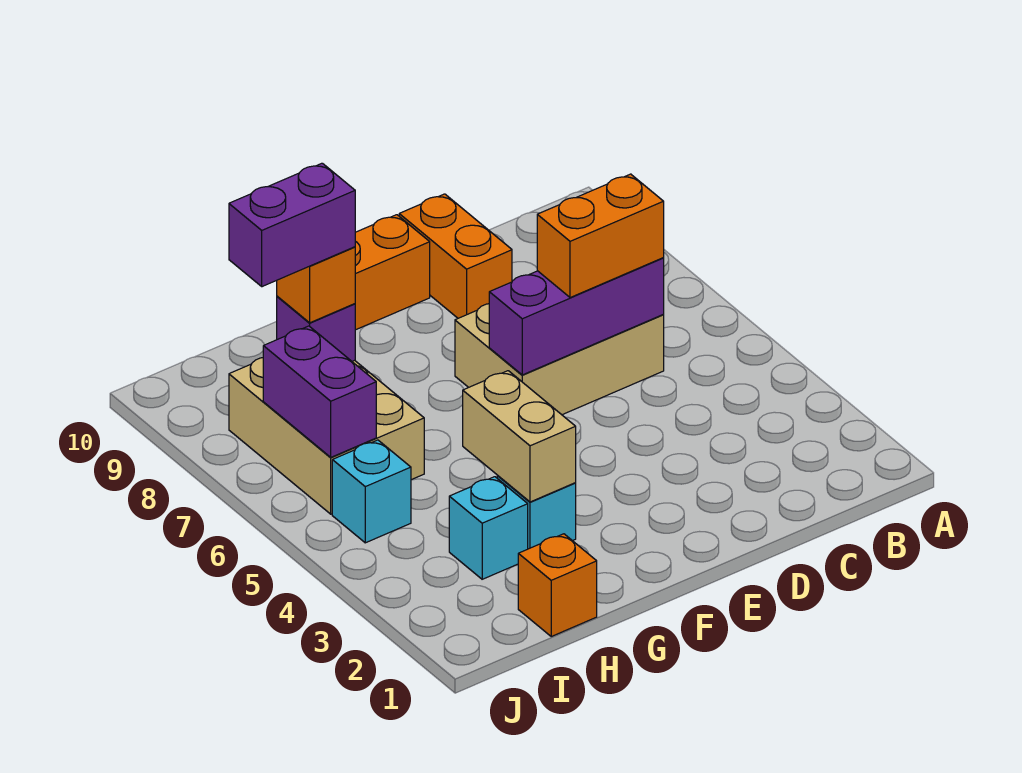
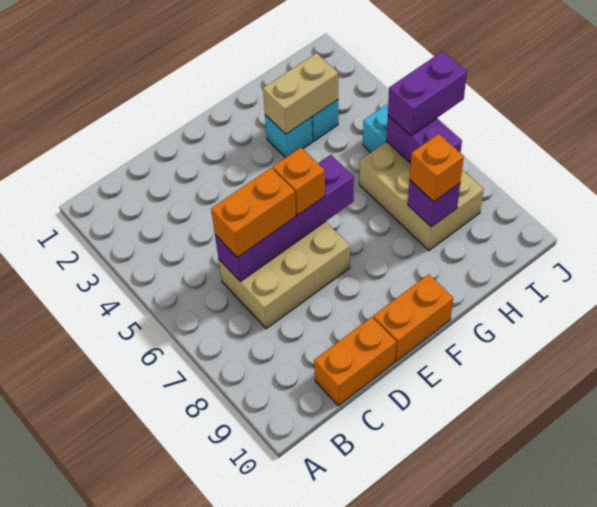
purple brick C6:E6 level 2 -> purple brick C6:F6 level 2
orange brick D9:D10 level 1 -> orange brick C10:D10 level 1
tan brick G3:G4 level 2 -> tan brick G3:H3 level 2
orange brick H1 level 1 -> orange brick E6 level 3
purple brick H8:I8 level 4 -> purple brick I6:J6 level 3

